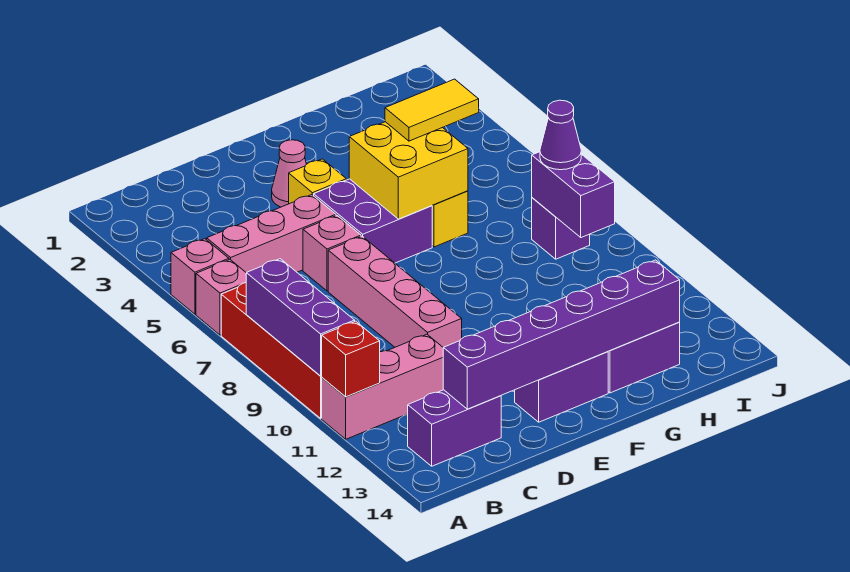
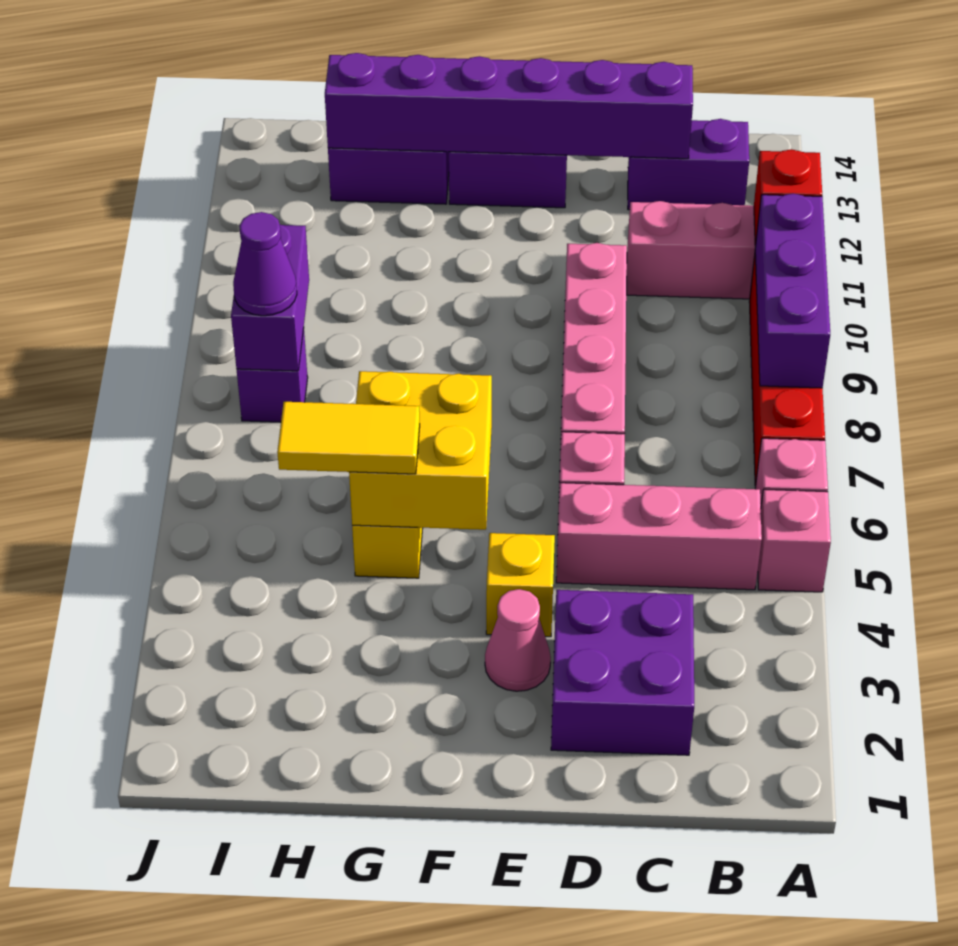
purple brick E5:F6 level 1 -> purple brick C2:D3 level 1

